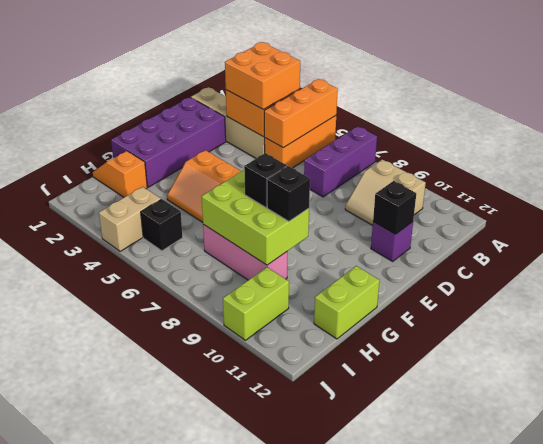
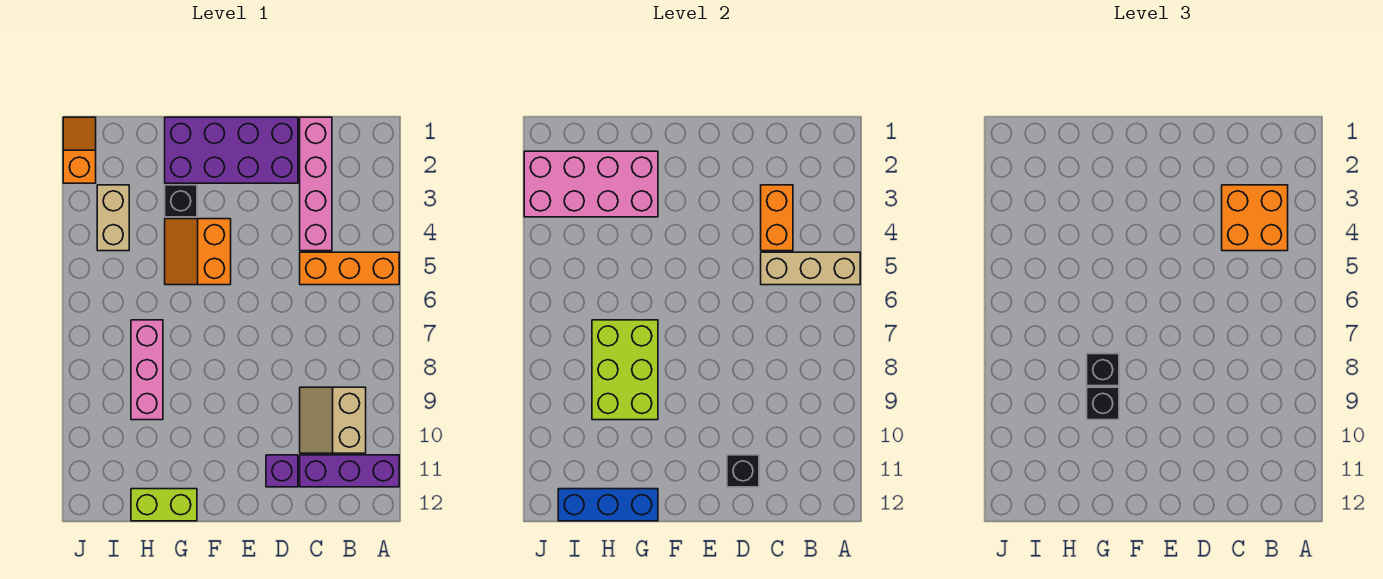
orange brick A5:C5 level 2 -> tan brick A5:C5 level 2
purple brick A7:C7 level 1 -> purple brick A11:C11 level 1
tan brick C1:C4 level 1 -> pink brick C1:C4 level 1
none -> pink brick G2:J3 level 2
none -> blue brick G12:I12 level 2
orange slope H1:H2 level 1 top 2 -> orange slope J1:J2 level 1 top 2
tan brick I4:J4 level 1 -> tan brick I3:I4 level 1
black brick I5 level 1 -> black brick G3 level 1
lime brick I10:J10 level 1 -> none

